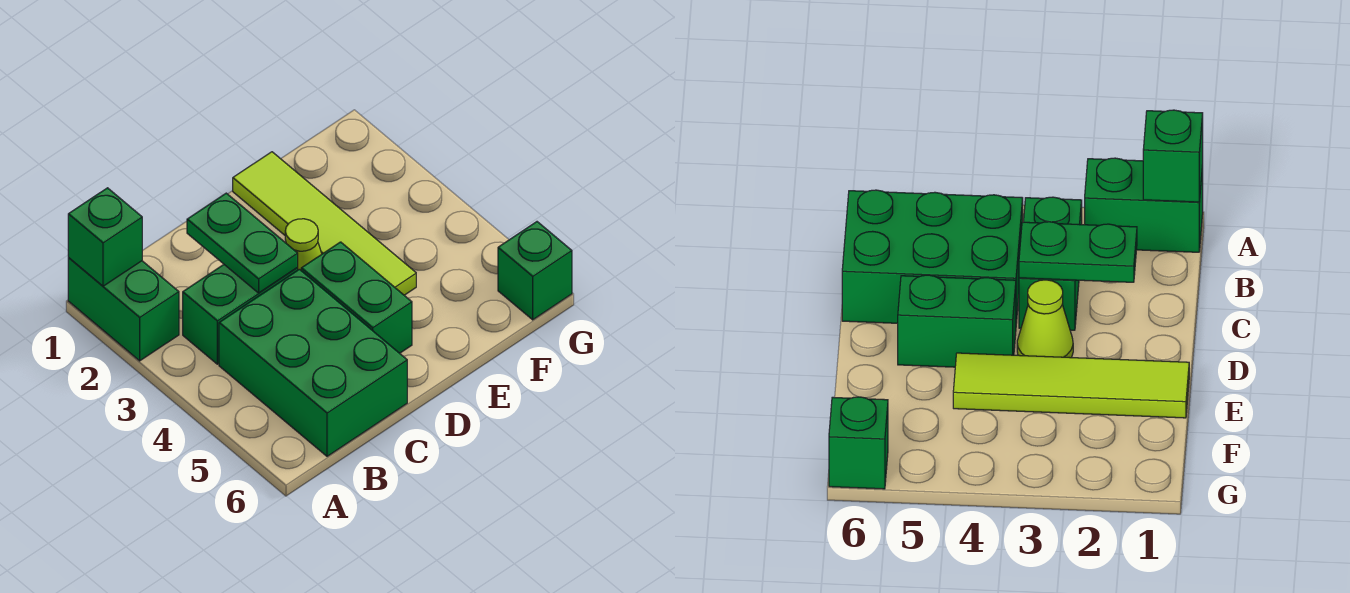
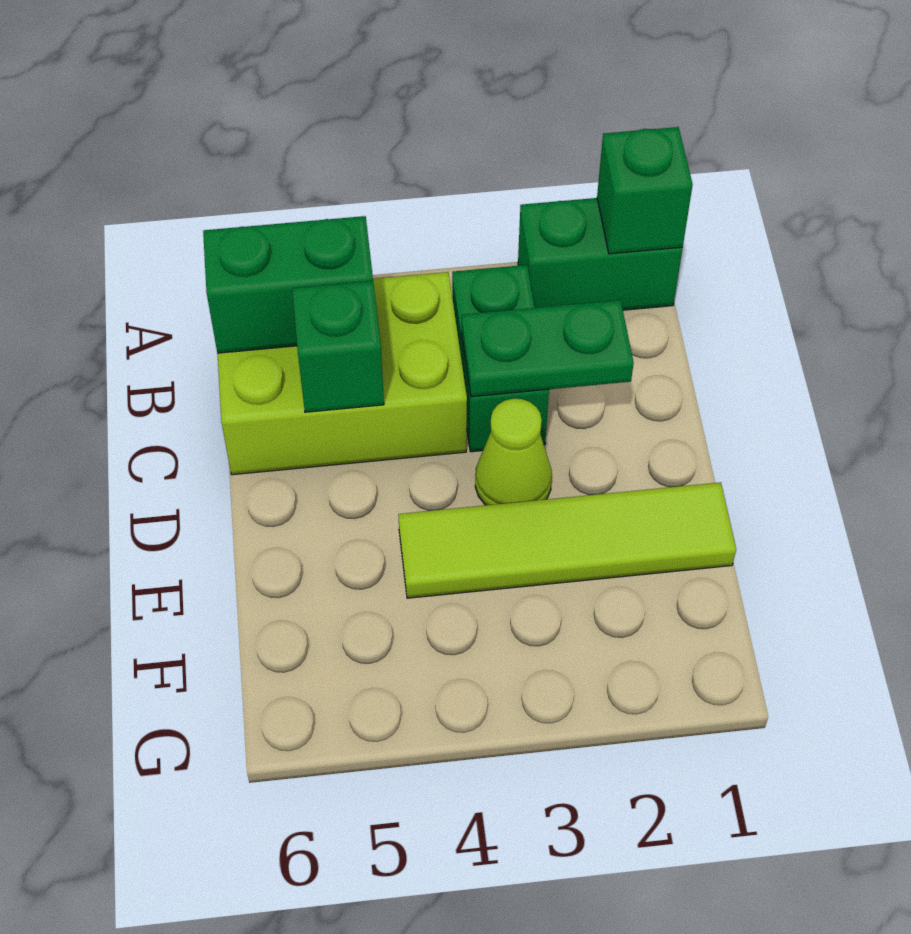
green brick B4:C6 level 1 -> lime brick B4:C6 level 1
green brick D4:D5 level 1 -> green brick B5:B6 level 2
green brick G6 level 1 -> green brick C5 level 2

